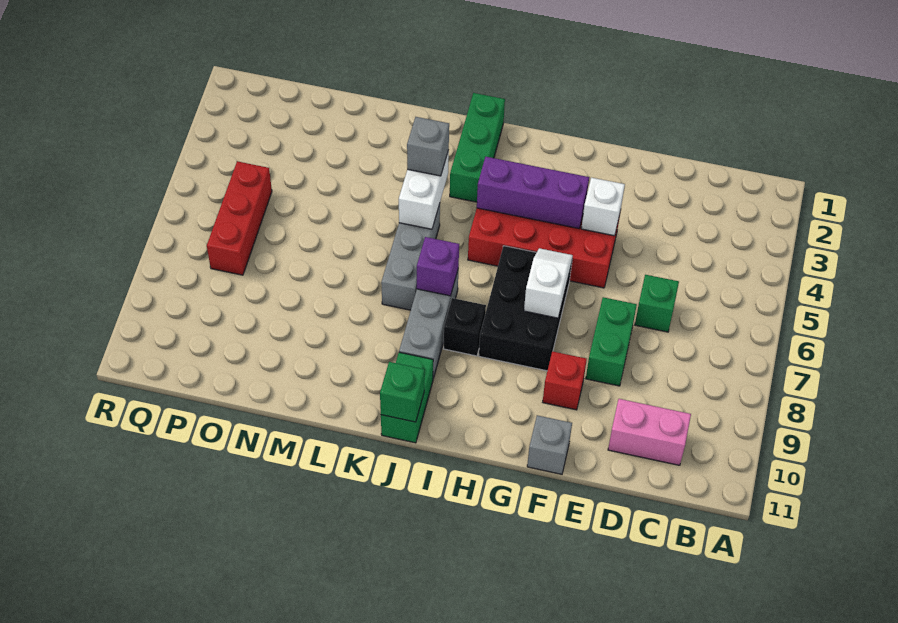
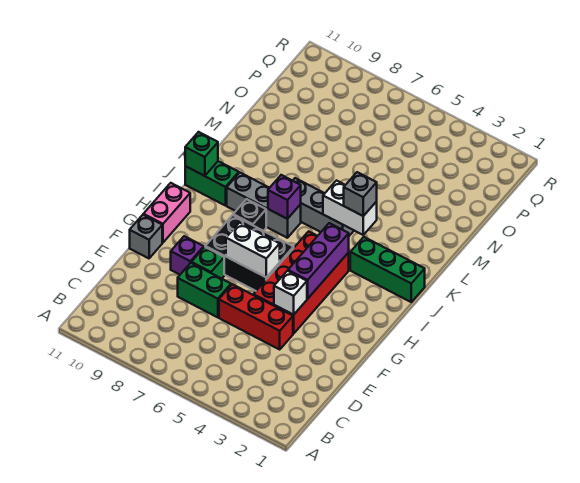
pink brick C10:D10 level 1 -> pink brick G11:H11 level 1
green brick D6 level 1 -> green brick F8 level 1
red brick F9 level 1 -> purple brick F9 level 1
white slope G6:G7 level 2 top 7 -> white brick G6:G7 level 2
red brick P5:P7 level 1 -> red brick E4:E6 level 1

